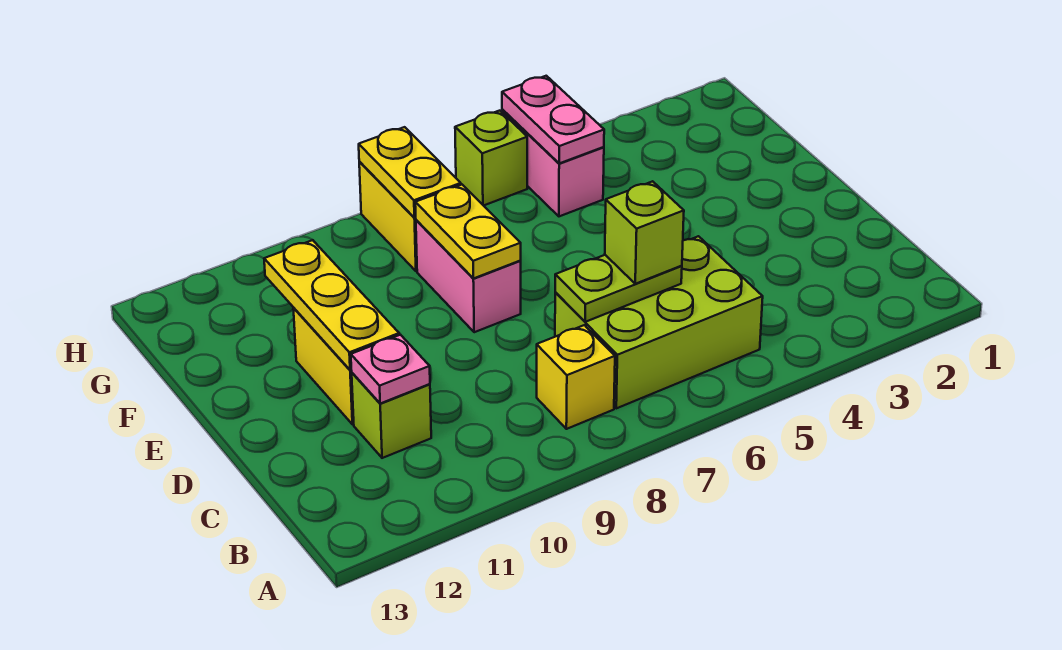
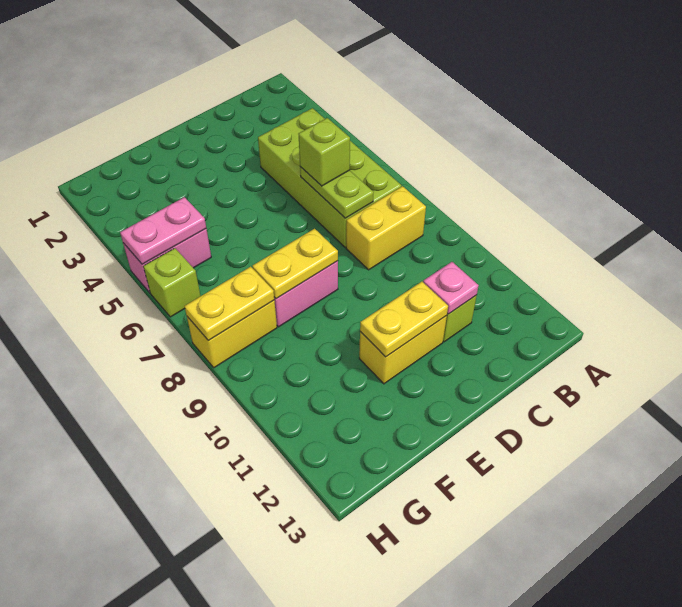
lime brick B5:C7 level 1 -> lime brick B4:C7 level 1
yellow brick B8 level 1 -> yellow brick B8:C8 level 1
yellow plate D11:F11 level 2 -> yellow plate D11:E11 level 2

